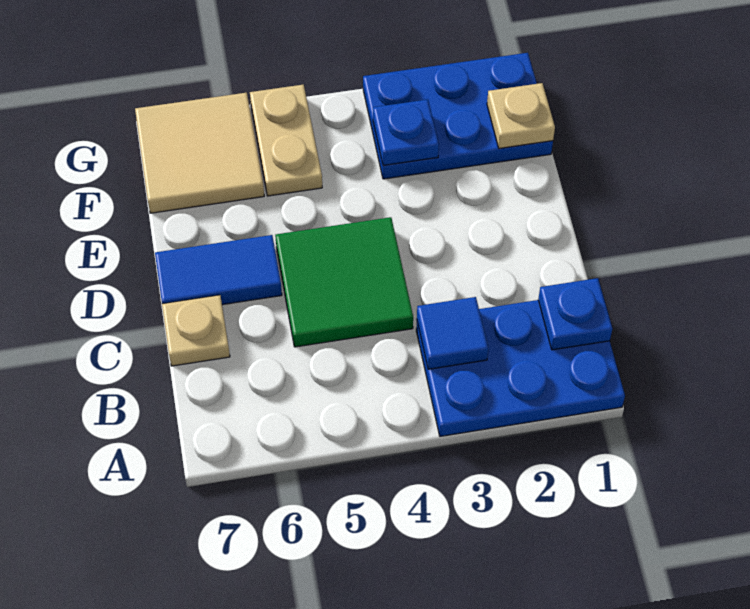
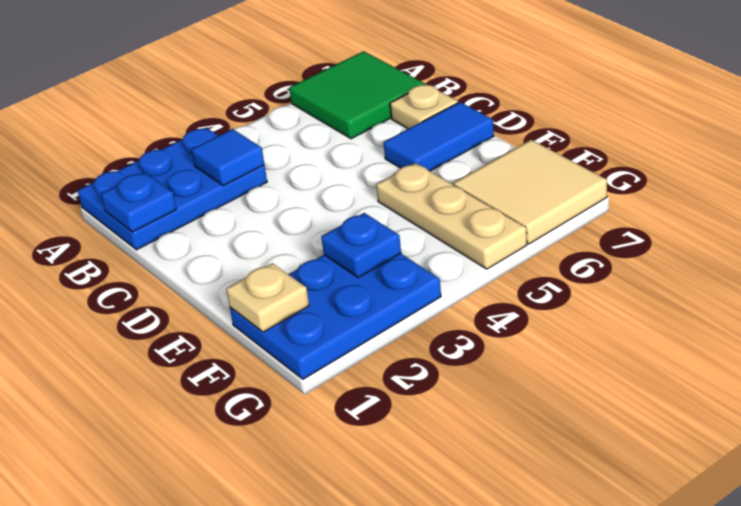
green tile C4:D5 level 1 -> green tile A6:B7 level 1
tan plate F5:G5 level 1 -> tan plate E5:G5 level 1

